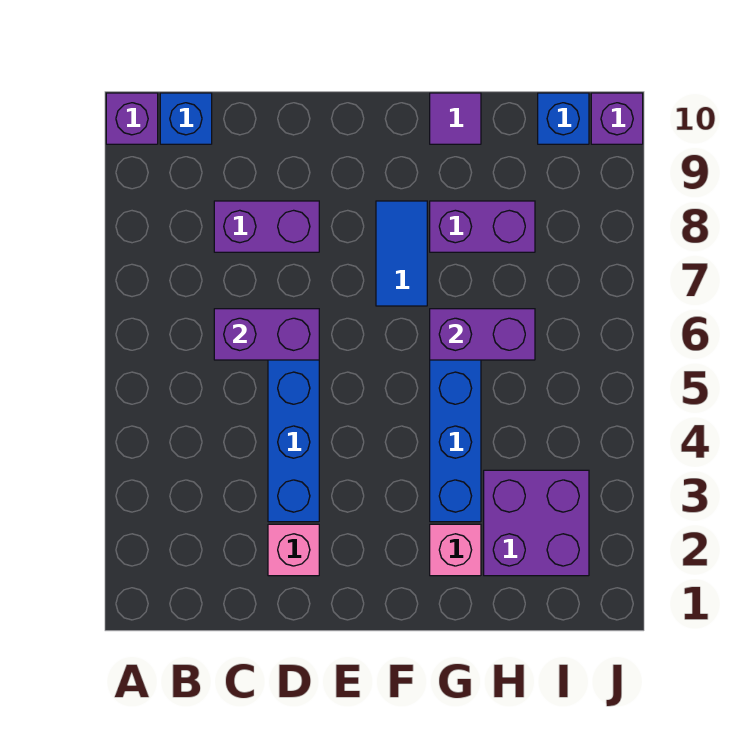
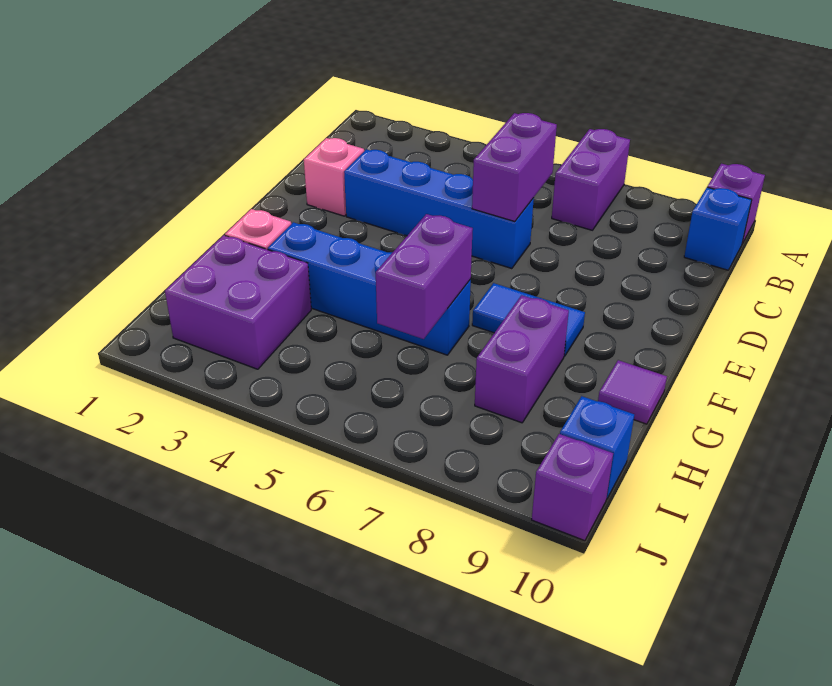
purple brick C8:D8 level 1 -> purple brick A7:B7 level 1

